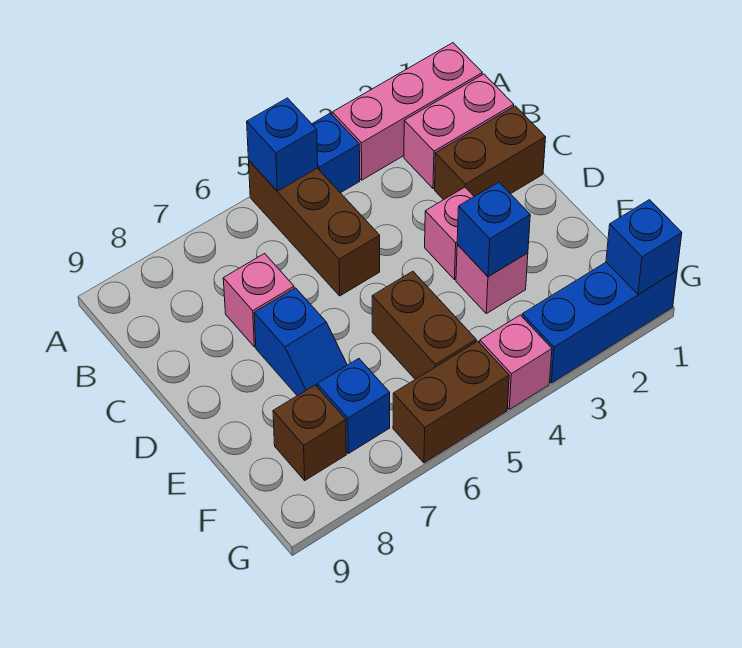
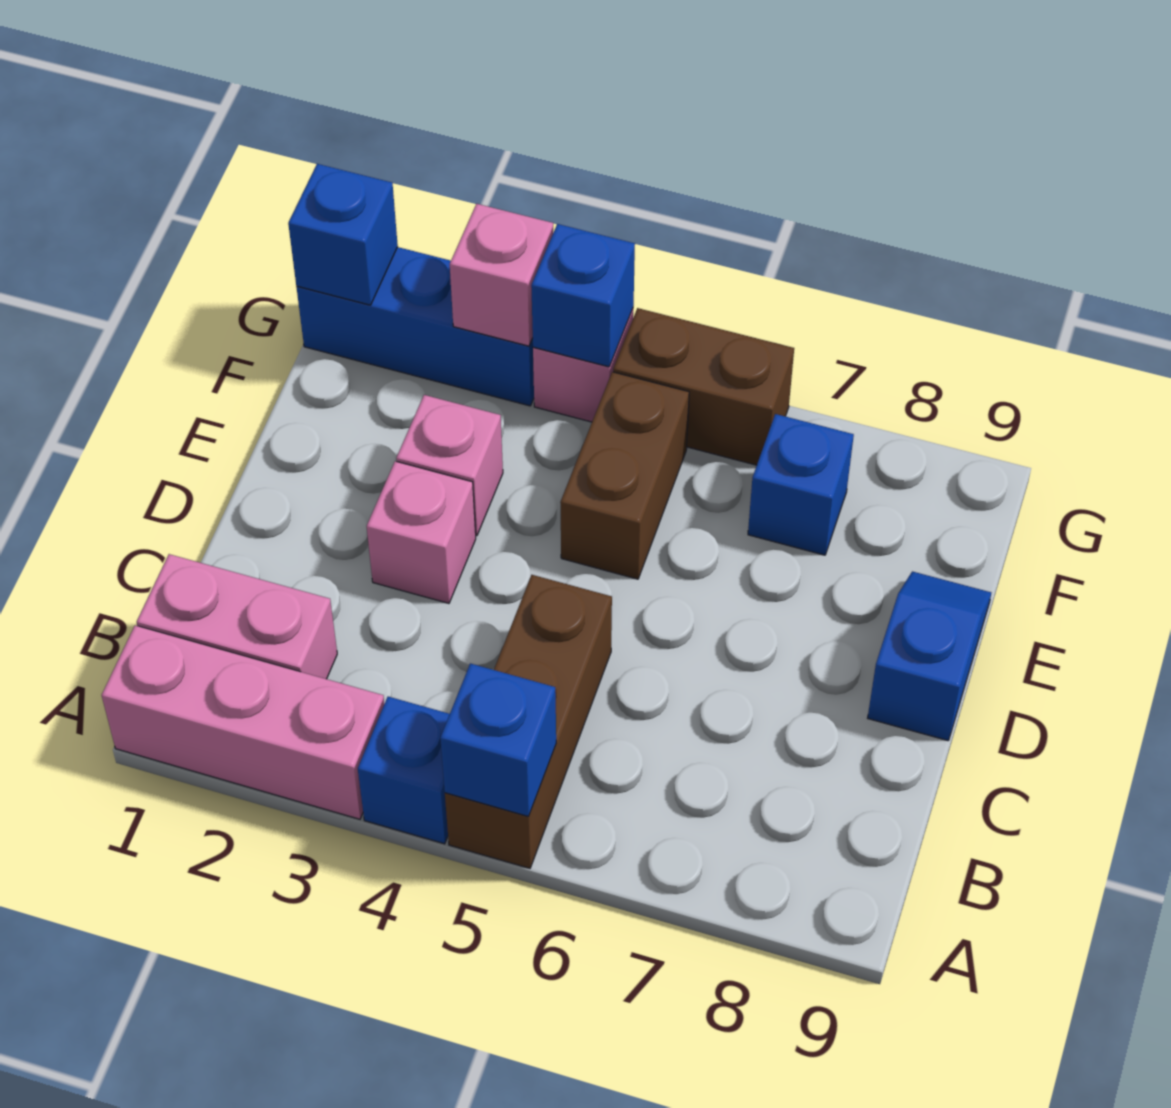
brown brick C1:C2 level 1 -> none
pink brick C7 level 1 -> pink brick G3 level 2
blue slope D7:E7 level 1 top D -> blue slope D9:E9 level 1 top D
blue brick E3 level 2 -> blue brick G4 level 2
brown brick F8 level 1 -> none

